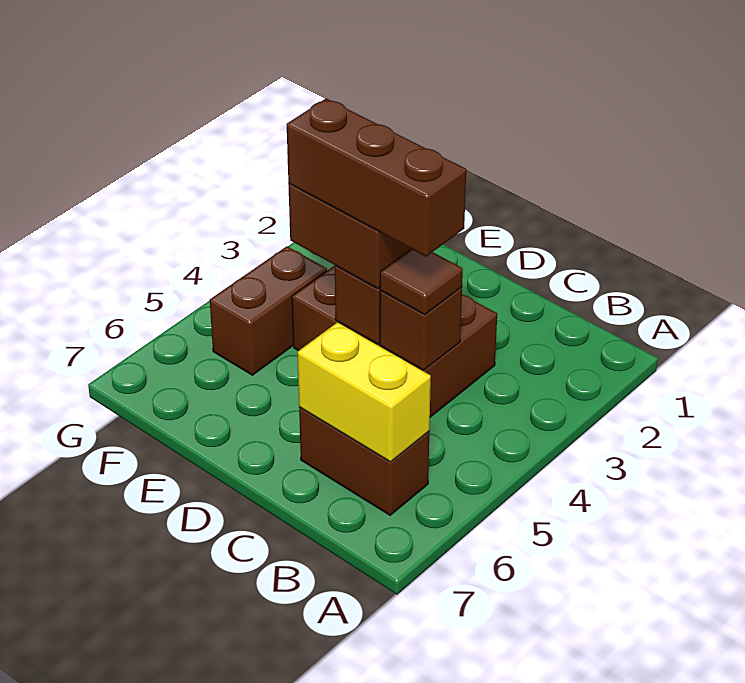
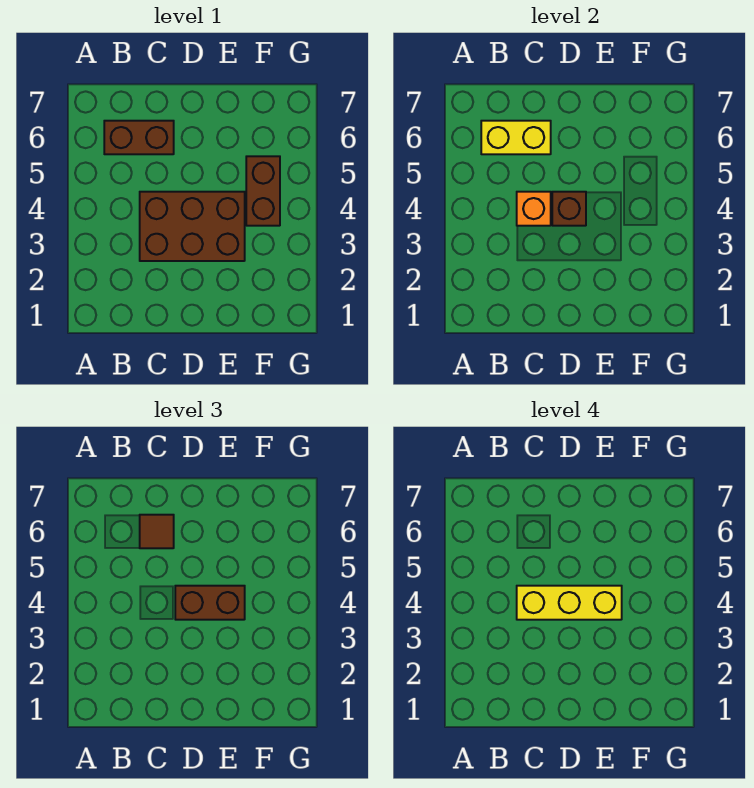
brown brick C4 level 2 -> orange brick C4 level 2
brown tile C4 level 3 -> brown tile C6 level 3
brown brick C4:E4 level 4 -> yellow brick C4:E4 level 4

